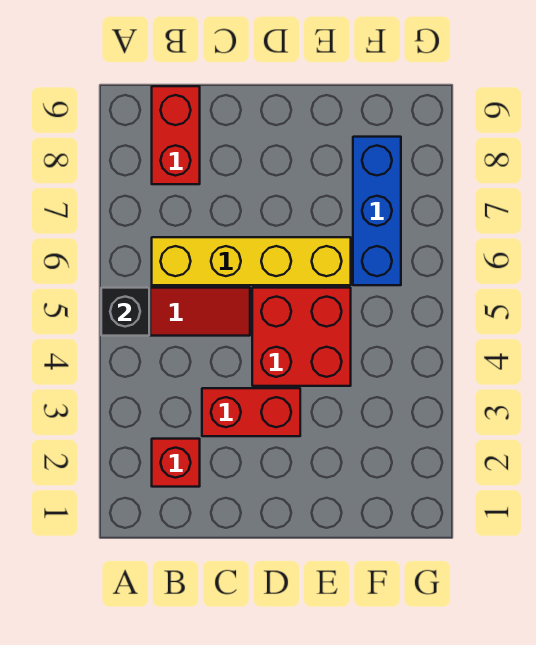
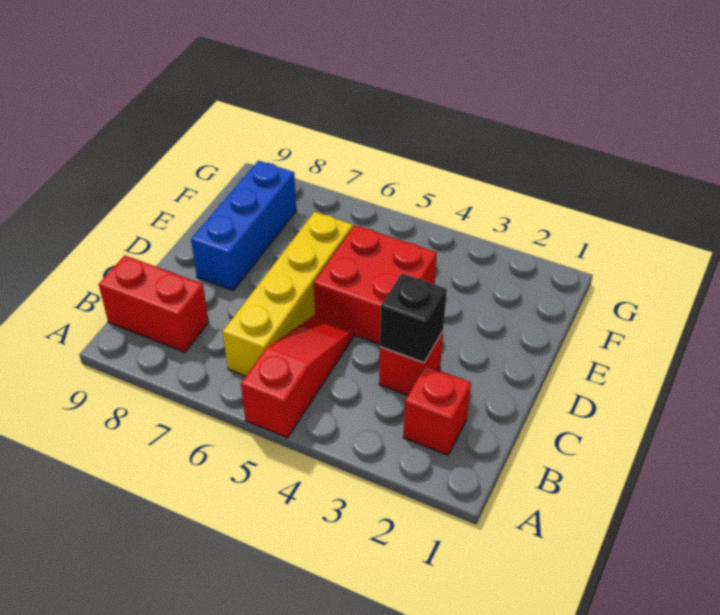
black brick A5 level 2 -> black brick C3 level 2
red brick C3:D3 level 1 -> red brick C3 level 1
blue brick F6:F8 level 1 -> blue brick D8:F8 level 1

